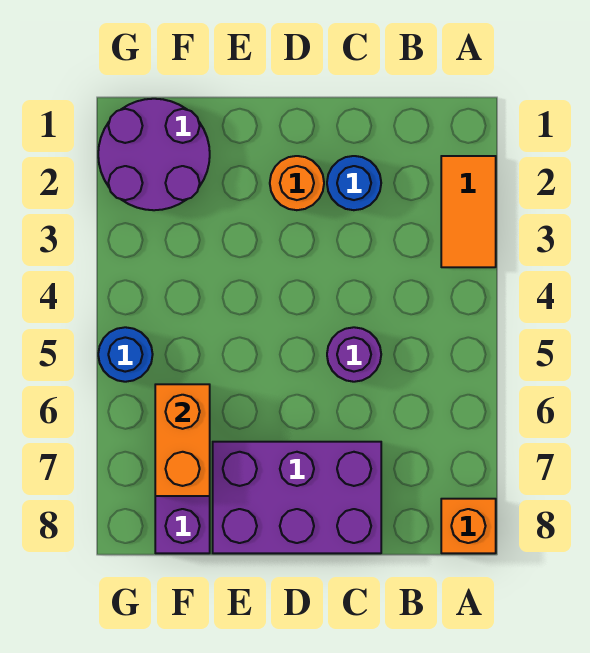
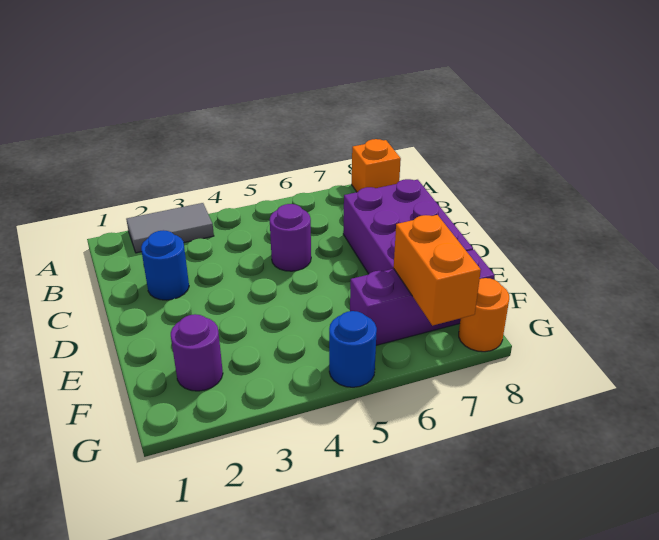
orange tile A2:A3 level 1 -> grey tile A2:A3 level 1
orange round brick D2 level 1 -> orange round brick G8 level 1
purple round brick F1:G2 level 1 -> purple round brick F2 level 1
orange brick F6:F7 level 2 -> orange brick F7:G7 level 2

